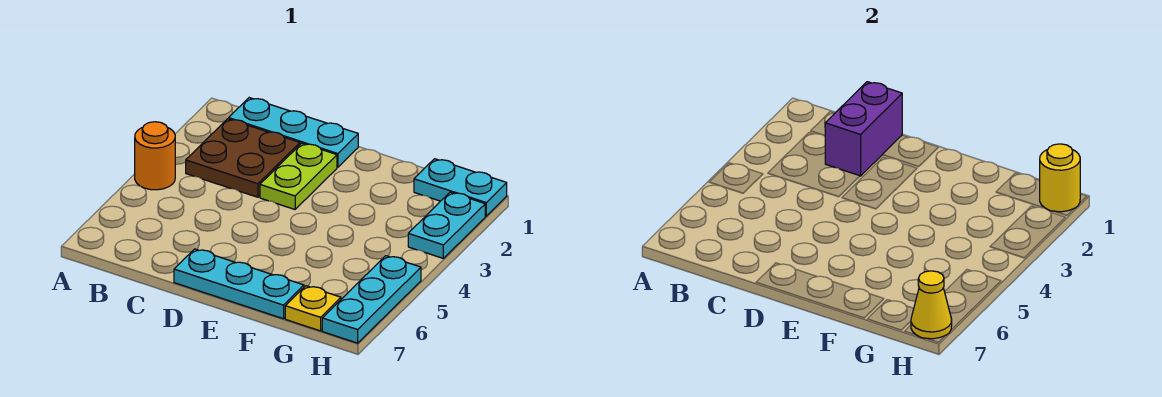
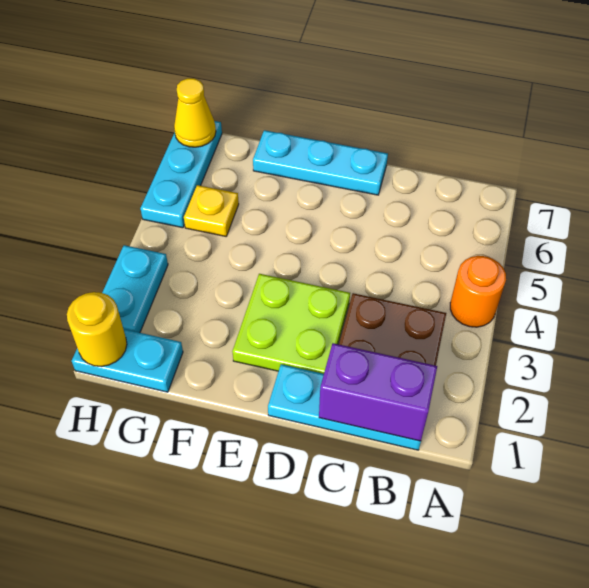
purple brick C1:C2 level 2 -> purple brick B1:C1 level 2
lime plate D2:D3 level 1 -> lime plate D2:E3 level 1
yellow plate G7 level 1 -> yellow plate G5 level 1

